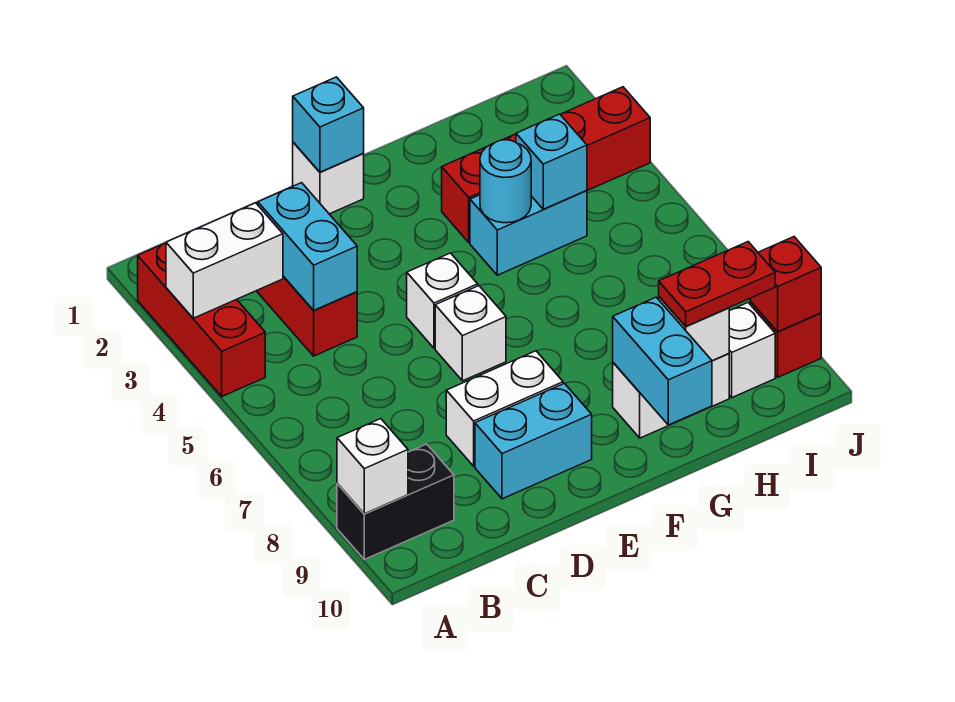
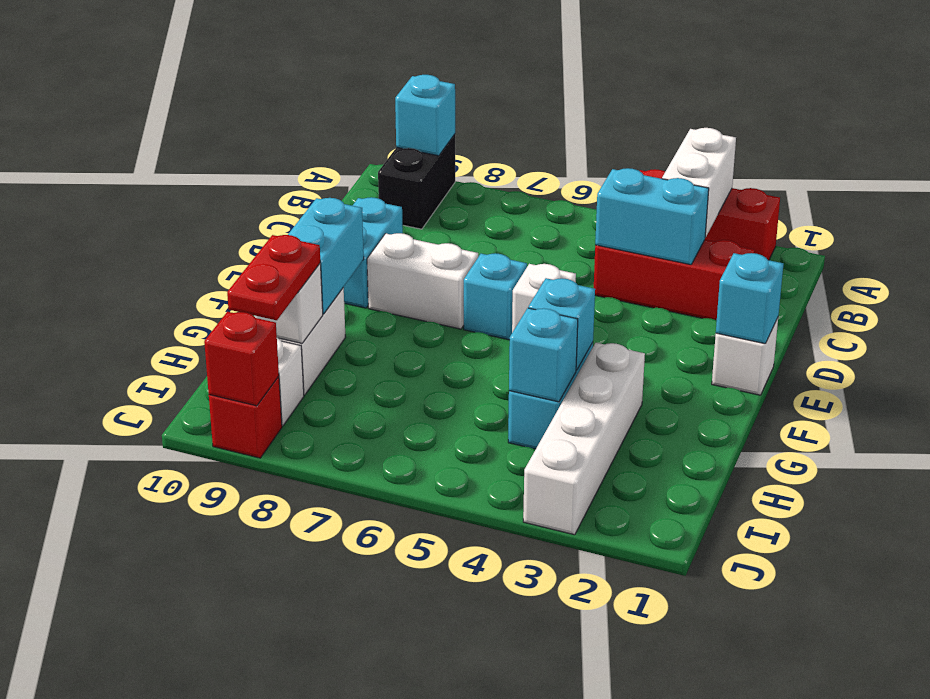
white brick A9 level 2 -> cyan brick A9 level 2
white brick D8:E8 level 1 -> white brick E7:E8 level 1
white brick E6 level 1 -> cyan brick E6 level 1
red brick G3:J3 level 1 -> white brick G3:J3 level 1
cyan round brick G4 level 2 -> cyan brick G4 level 2
cyan brick G9:G10 level 2 -> cyan brick F9:G9 level 2

